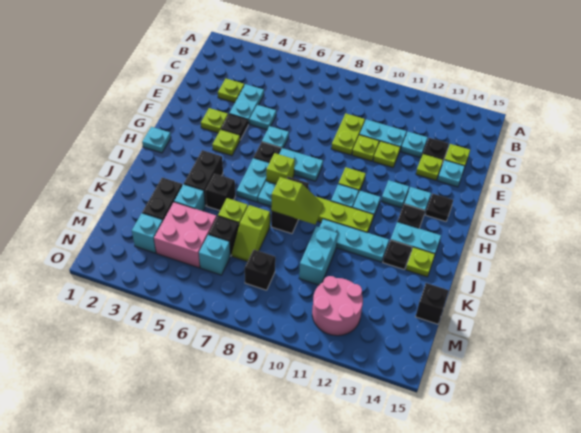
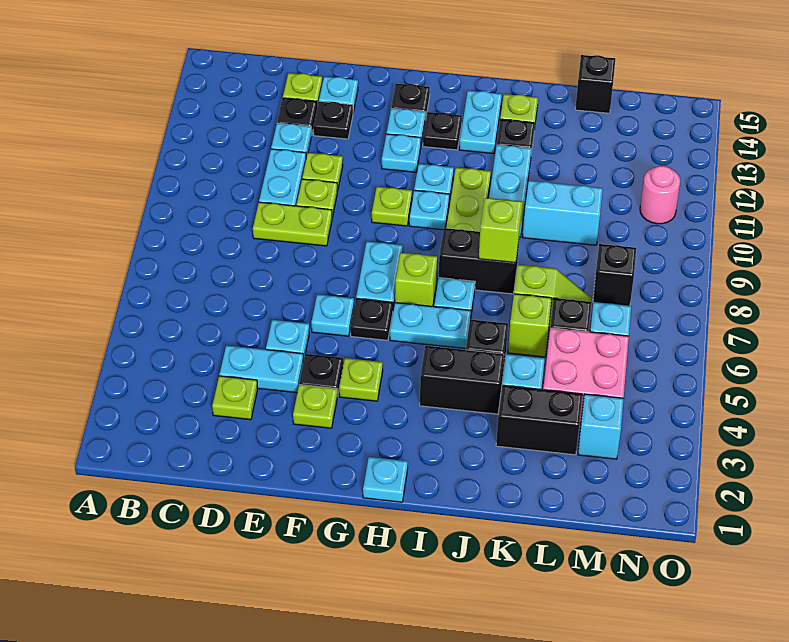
lime plate E13 level 1 -> black plate E13 level 1
pink round brick M11:N12 level 1 -> pink round brick N11 level 1

